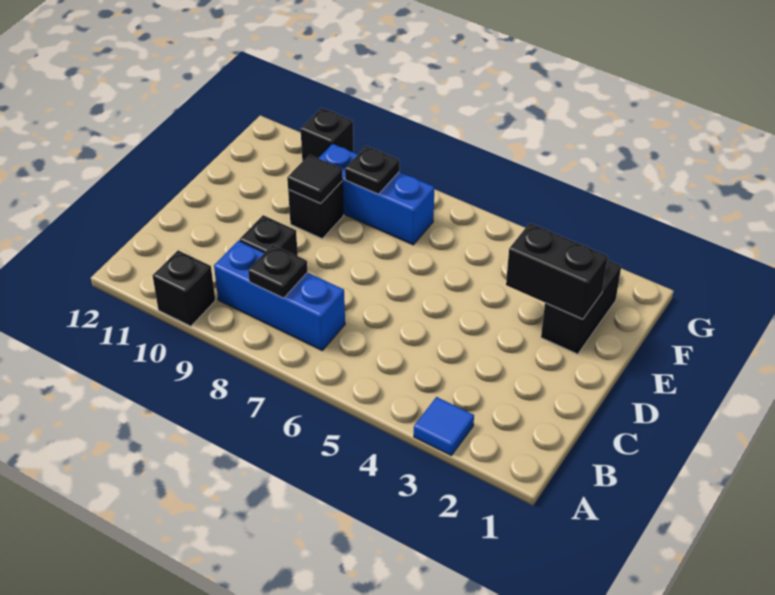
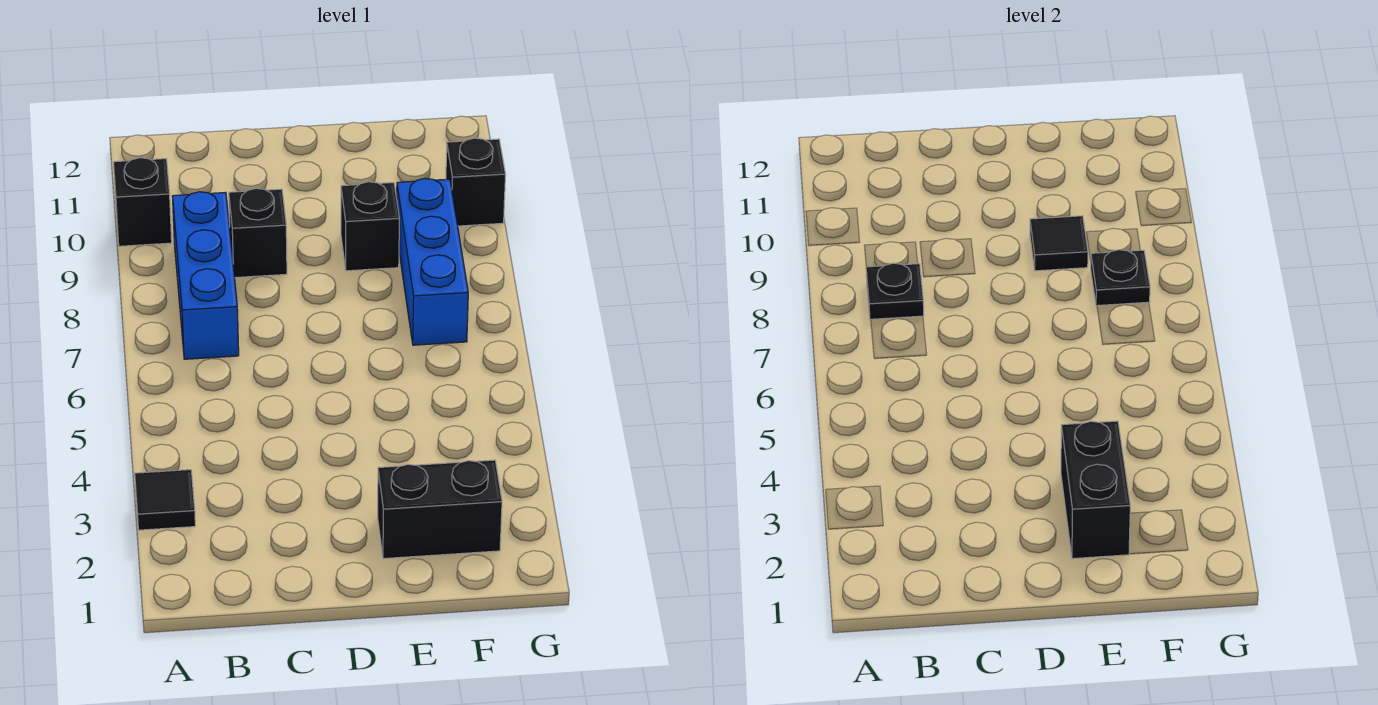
blue tile A3 level 1 -> black tile A3 level 1

